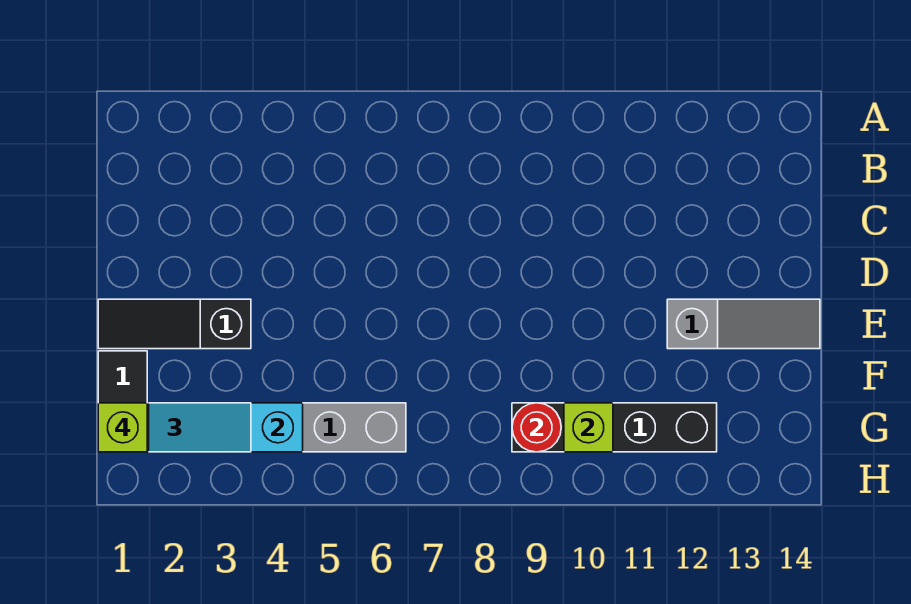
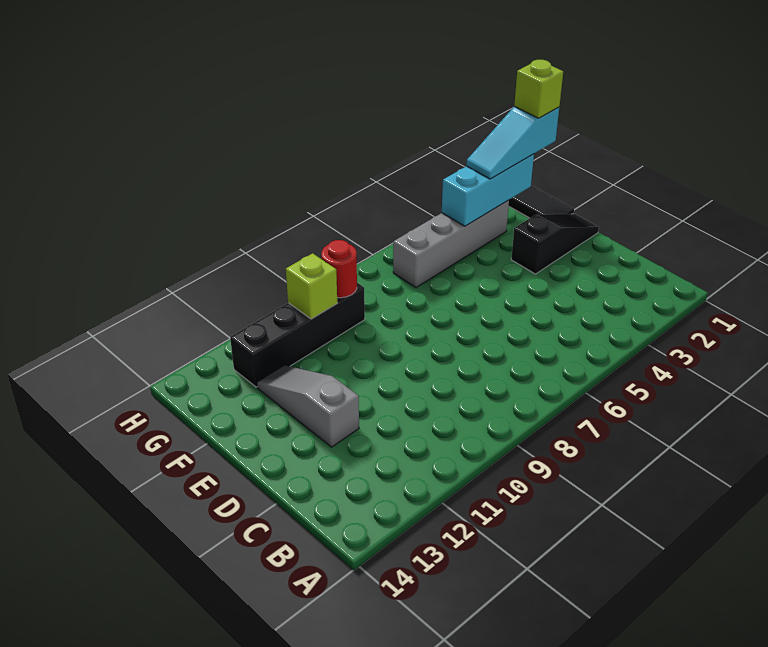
grey slope E12:E14 level 1 top 12 -> grey slope D12:F12 level 1 top D

